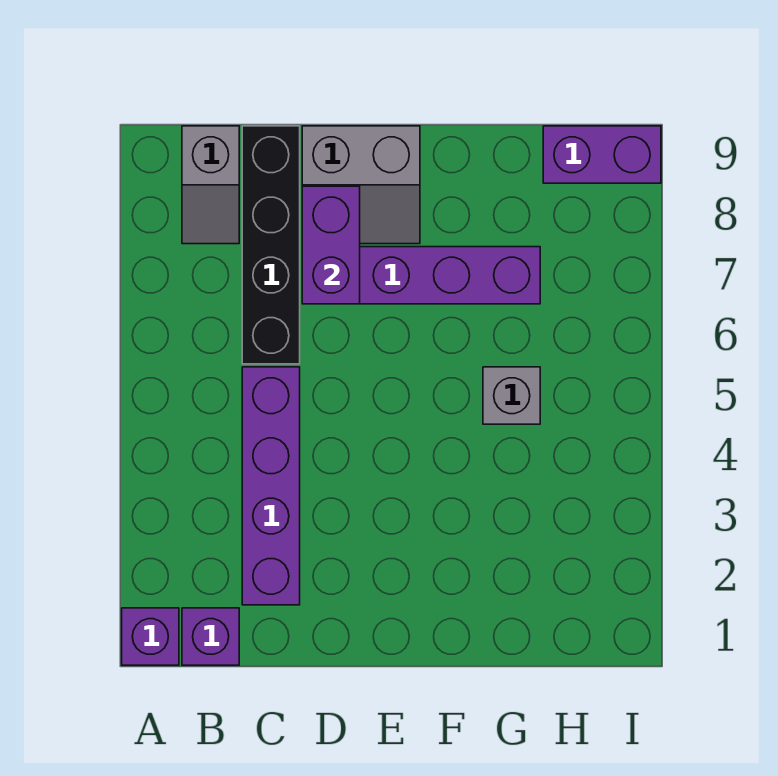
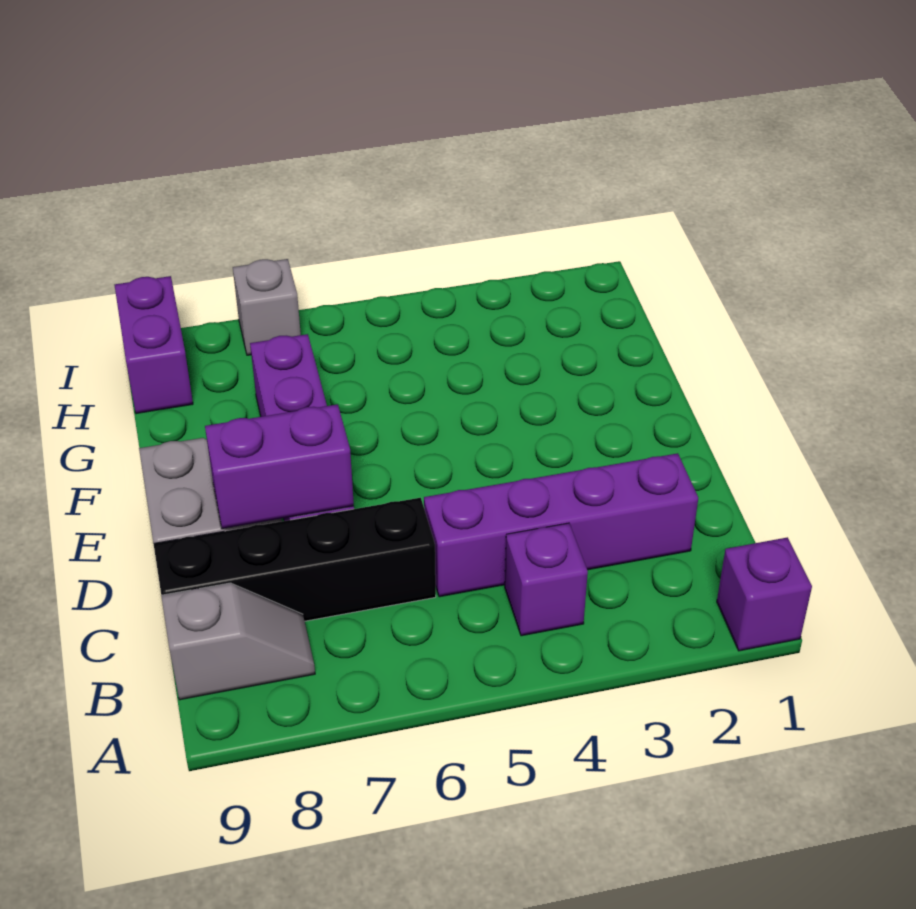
purple brick B1 level 1 -> purple brick B4 level 1
grey brick G5 level 1 -> grey brick I7 level 1

